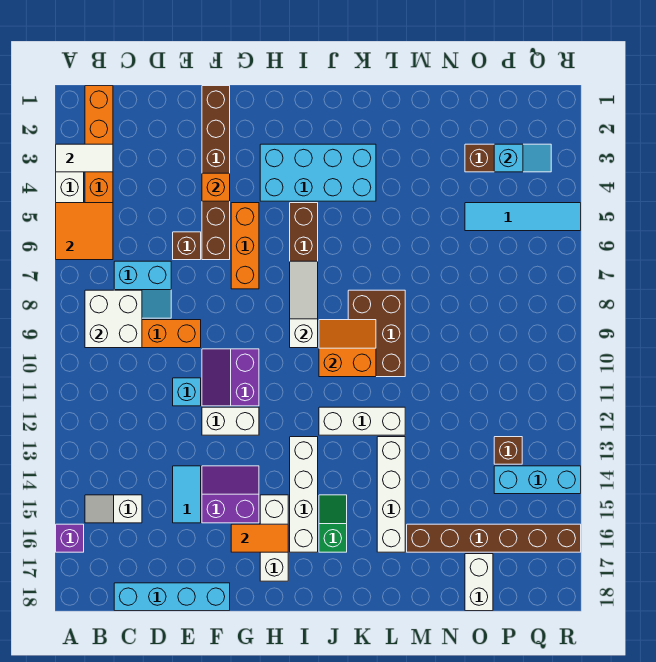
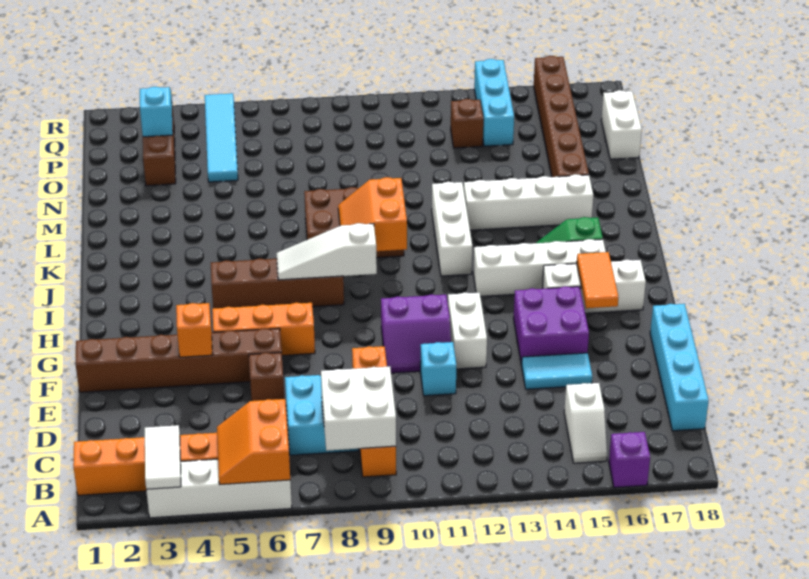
orange tile A5:B6 level 2 -> orange slope A5:B6 level 2 top 6
purple slope F14:G15 level 1 top 15 -> purple brick F14:G15 level 1
cyan brick H3:K4 level 1 -> none
white brick O17:O18 level 1 -> white brick O18:P18 level 1

